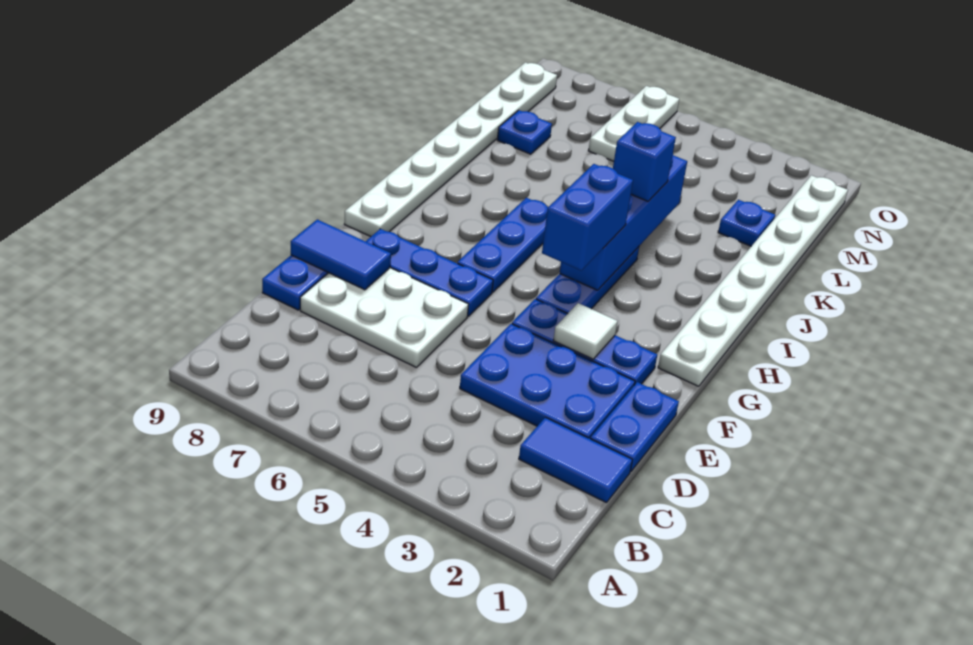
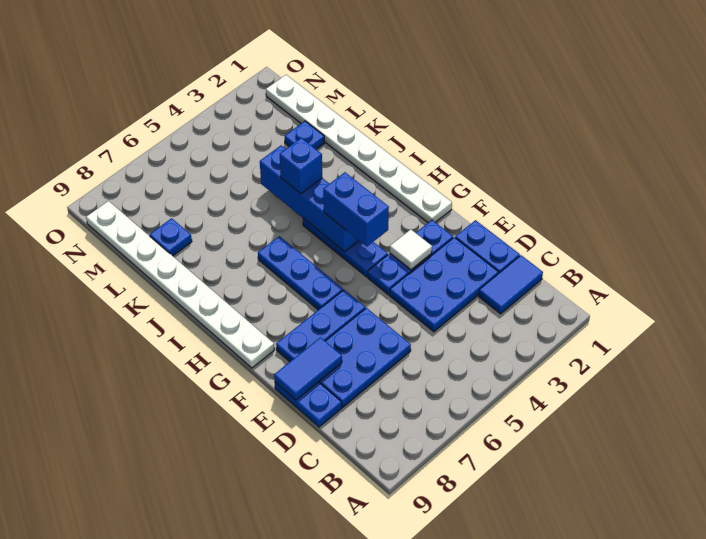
white plate D6:E8 level 1 -> blue plate D6:E8 level 1
white plate M6:O6 level 1 -> none

